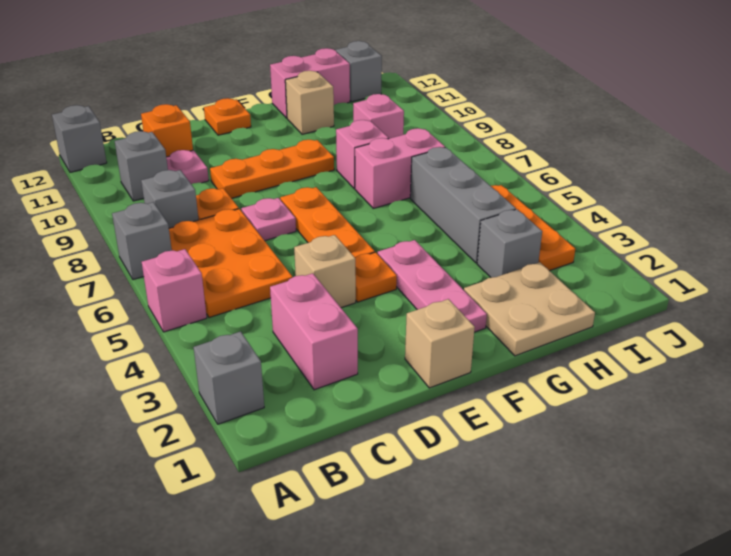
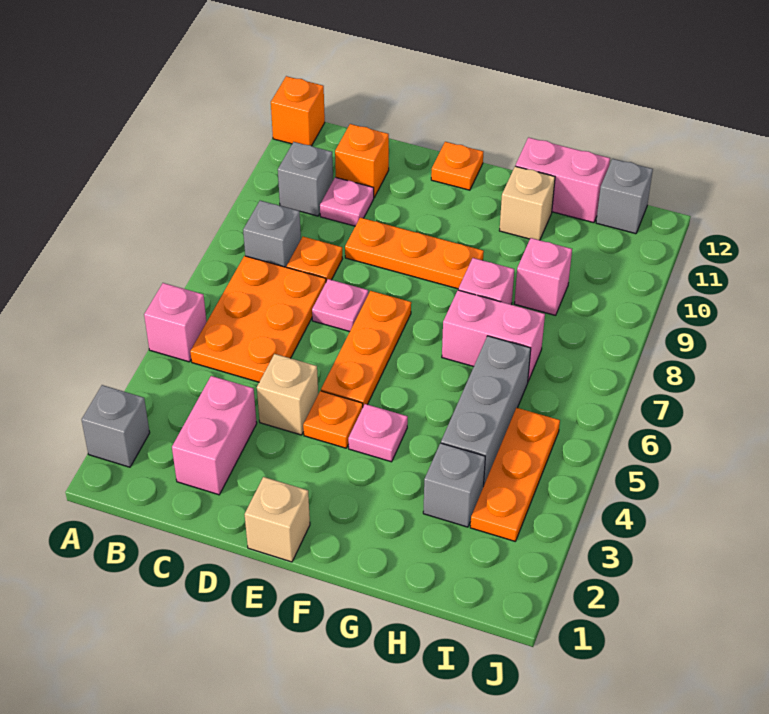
grey brick A7 level 1 -> none
grey brick A12 level 1 -> orange brick A12 level 1
pink plate F2:F4 level 1 -> pink plate F4 level 1
tan plate G1:H2 level 1 -> none

